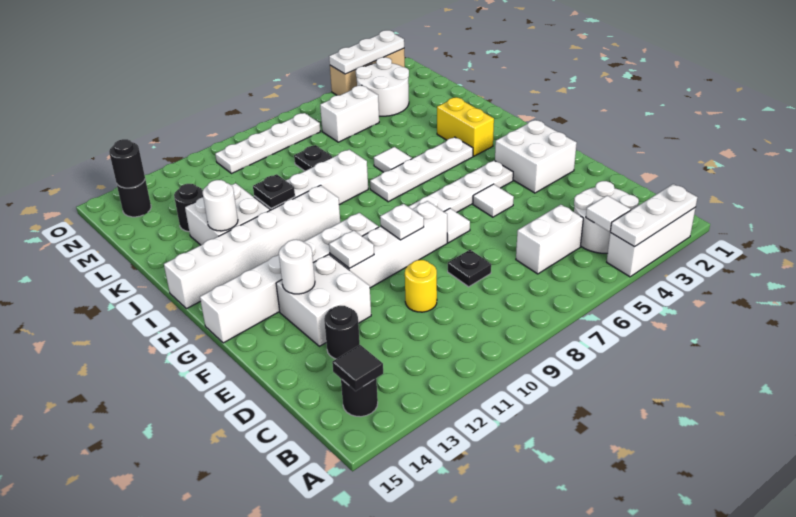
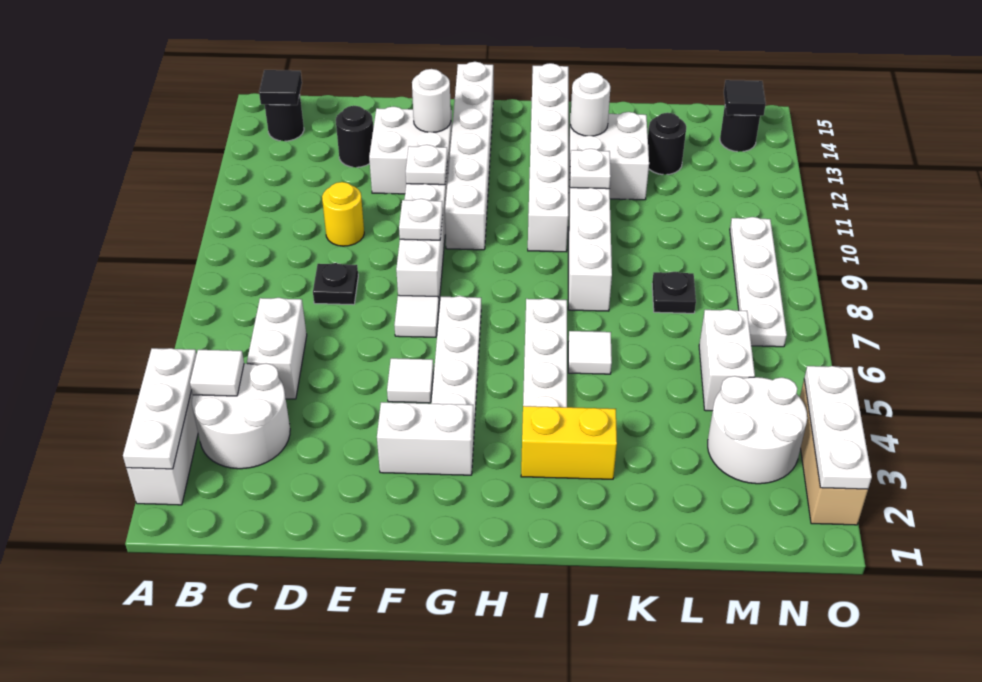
white brick F2:G3 level 1 -> white brick F3:G3 level 1
black plate J11 level 2 -> white plate J11 level 2
black round brick N14 level 2 -> black tile N14 level 2

